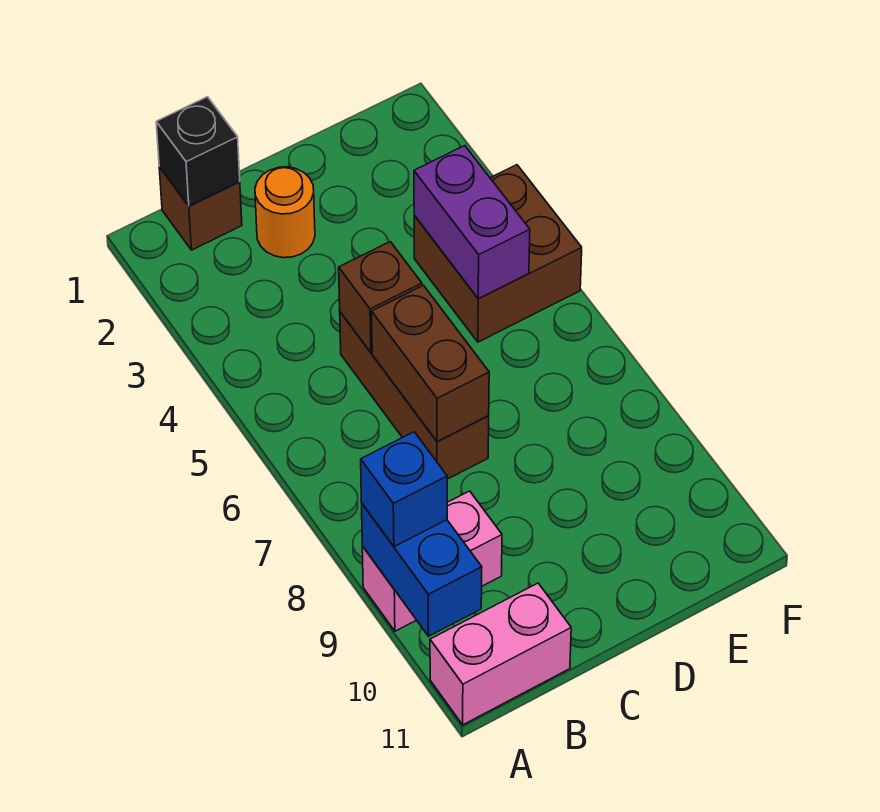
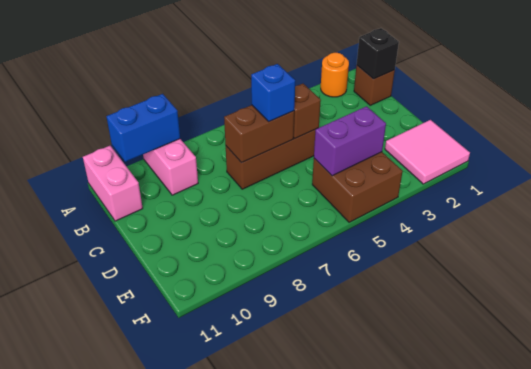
blue brick A9 level 3 -> blue brick C6 level 3
orange round brick C2 level 1 -> orange round brick A2 level 1
none -> pink tile E1:F2 level 1

